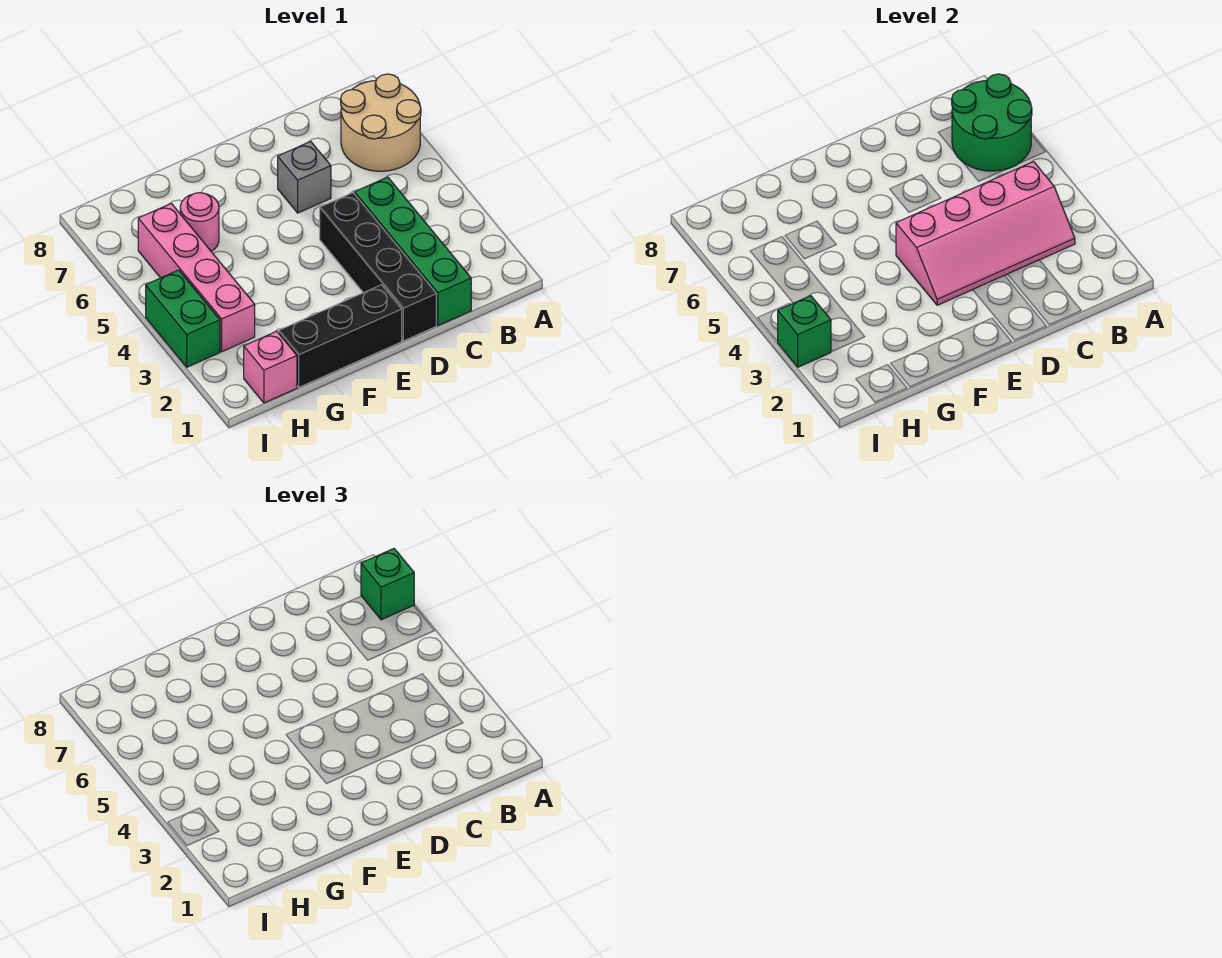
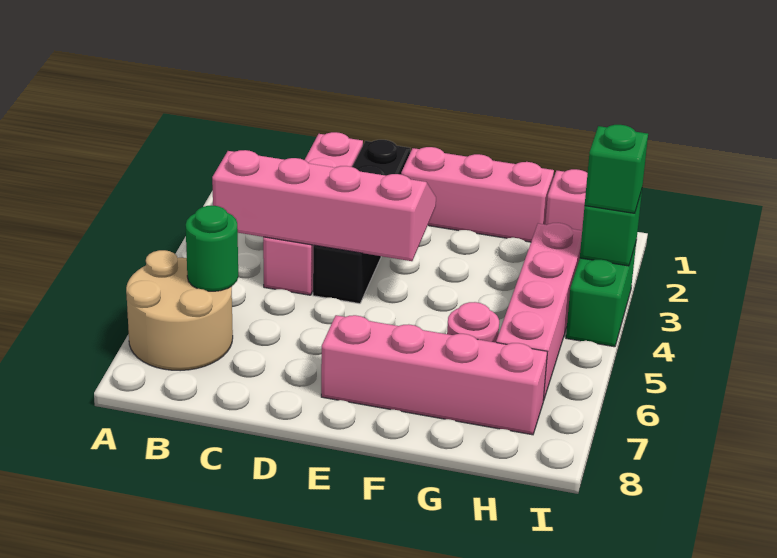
green round brick A6:B7 level 2 -> green round brick B6 level 2
green brick A7 level 3 -> green brick I3 level 3
green brick C1:C4 level 1 -> pink brick C1:C4 level 1
grey brick D6 level 1 -> none
black brick E1:G1 level 1 -> pink brick E1:G1 level 1
none -> pink brick E7:H7 level 1

